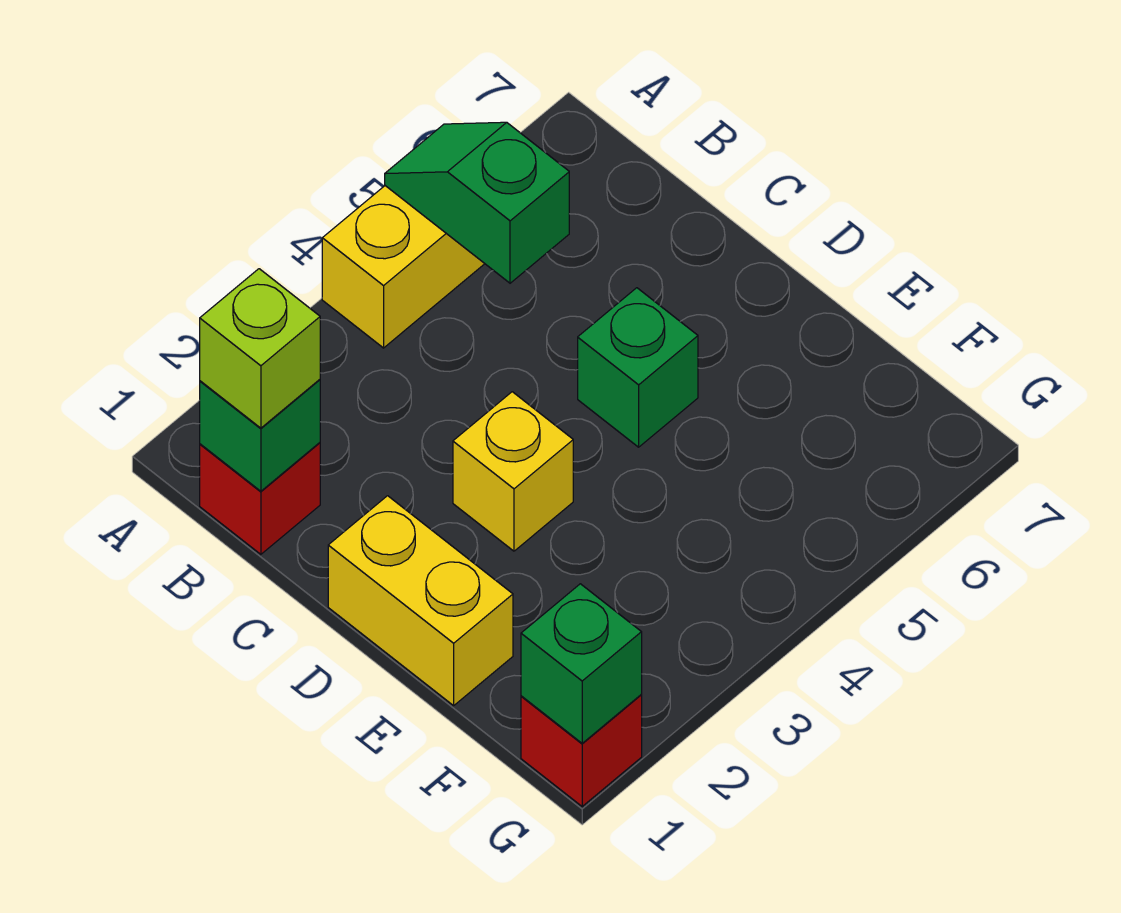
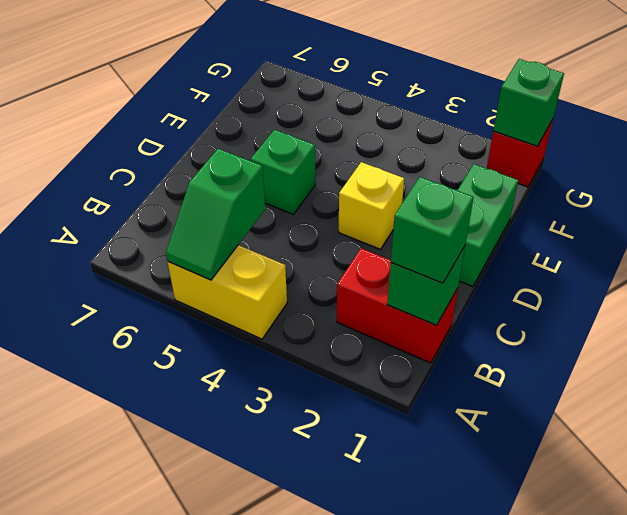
red brick B1 level 1 -> red brick B1:B2 level 1
lime brick B1 level 3 -> green brick B1 level 3
yellow brick D1:E1 level 1 -> green brick D1:E1 level 1

